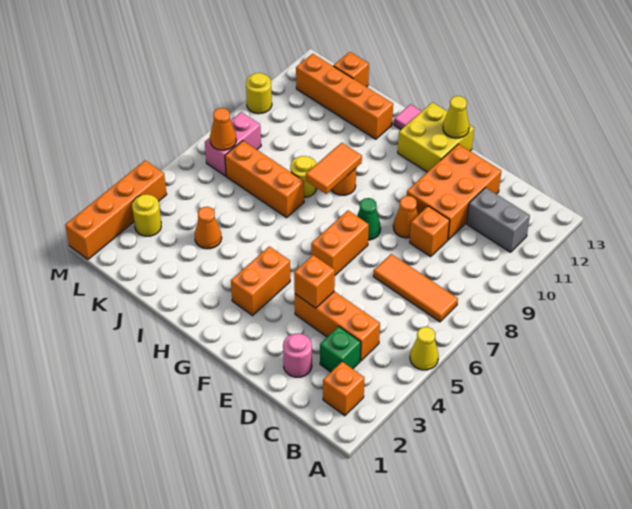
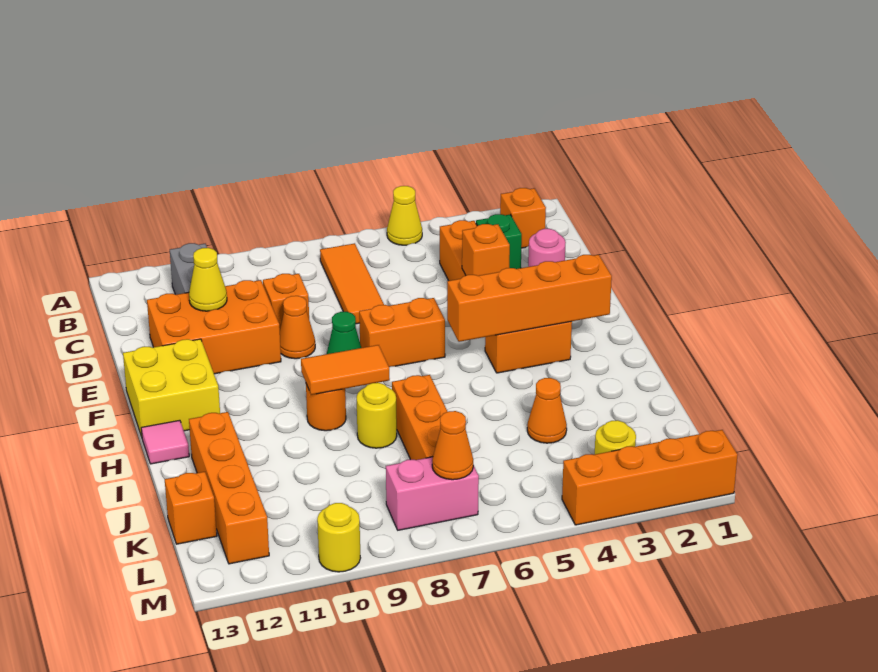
yellow cone F13 level 2 -> yellow cone D11 level 2
none -> orange brick G2:G5 level 2

